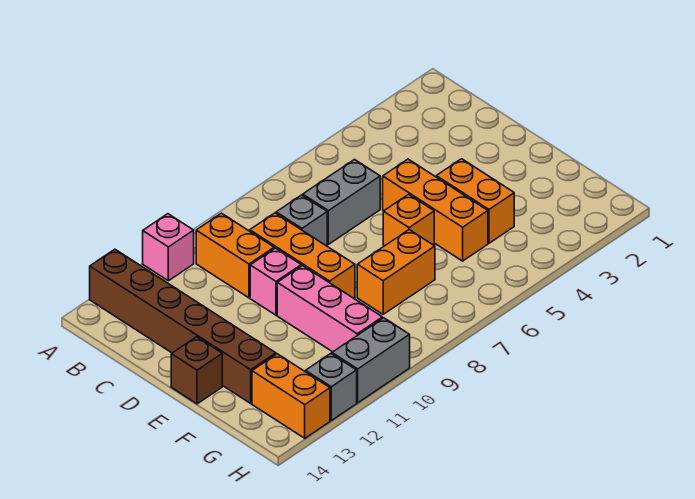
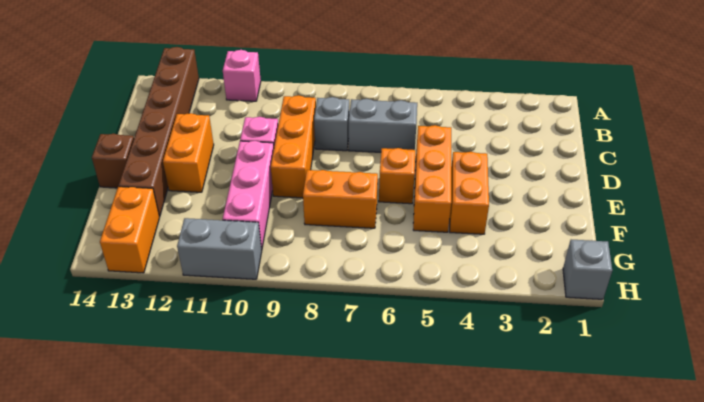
orange brick B10:C10 level 1 -> orange brick D12:E12 level 1
grey brick H12 level 1 -> grey brick H1 level 1

